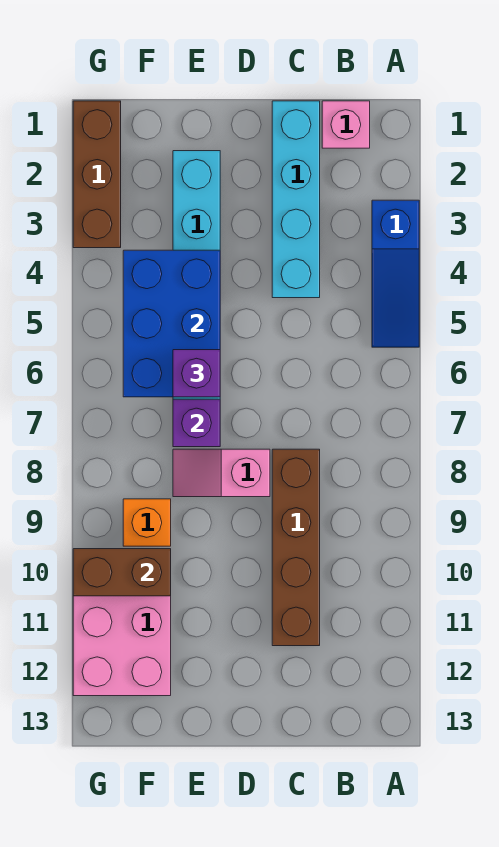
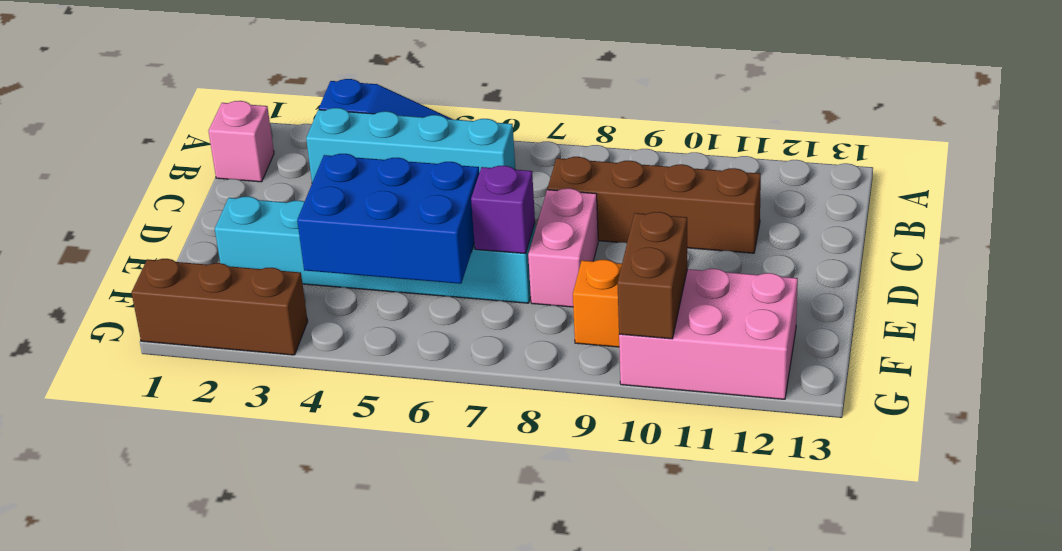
cyan brick C1:C4 level 1 -> cyan brick B3:B6 level 1
pink slope D8:E8 level 1 top D -> pink brick D8:E8 level 1
purple brick E6 level 3 -> none

